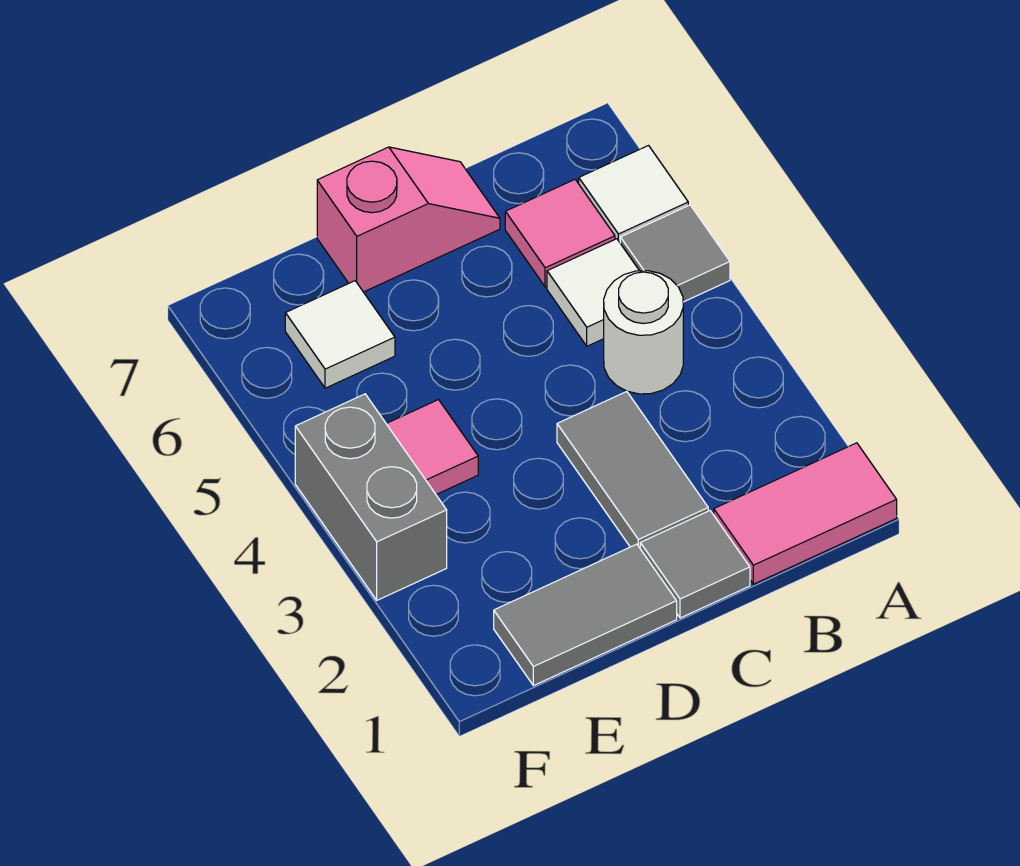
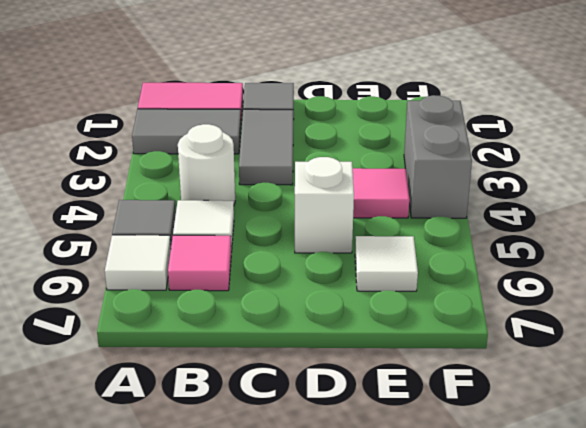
pink slope C7:D7 level 1 top D -> none
grey tile D1:E1 level 1 -> grey tile A2:B2 level 1
none -> white brick D5 level 1

